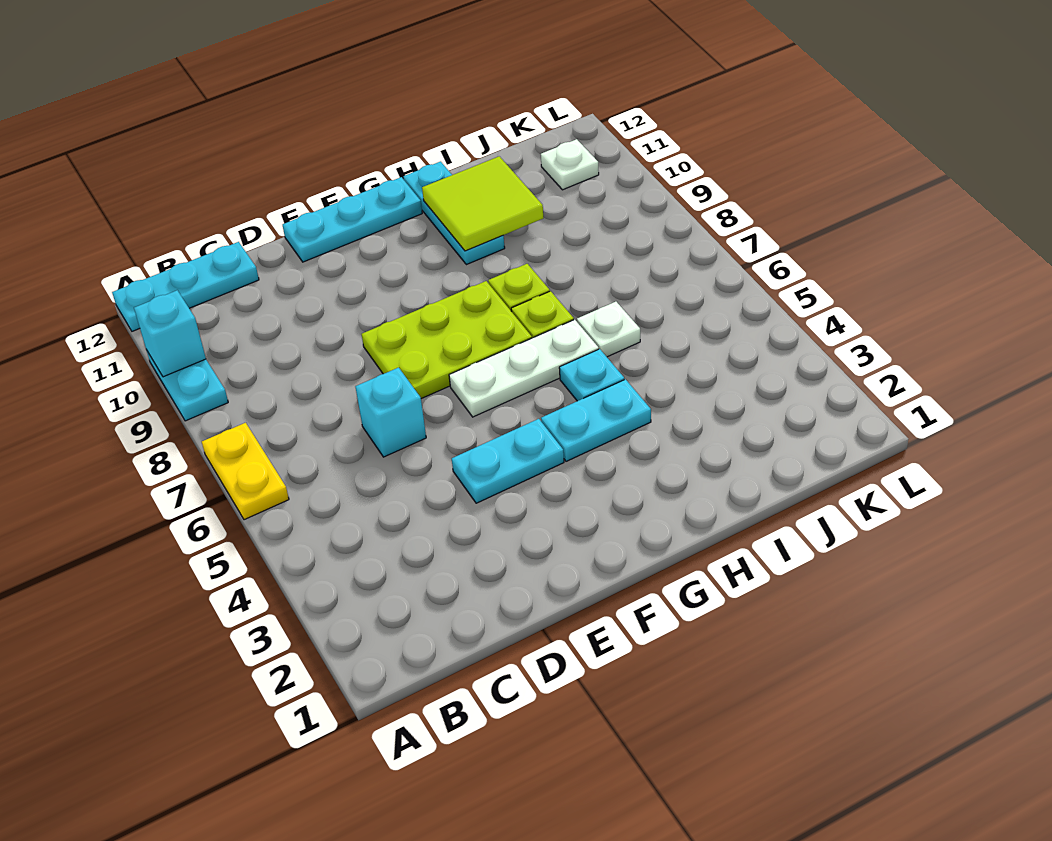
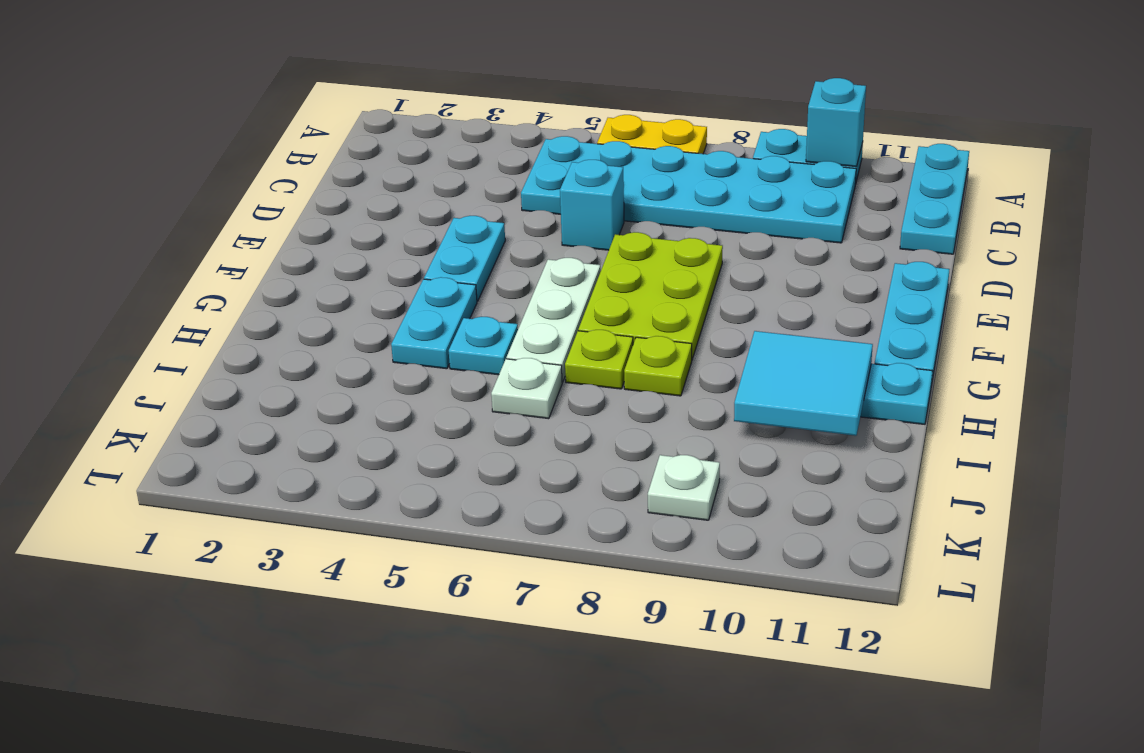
none -> cyan plate B5:C10 level 1
lime tile H10:I11 level 2 -> cyan tile H10:I11 level 2
white plate K11 level 1 -> white plate K9 level 1

